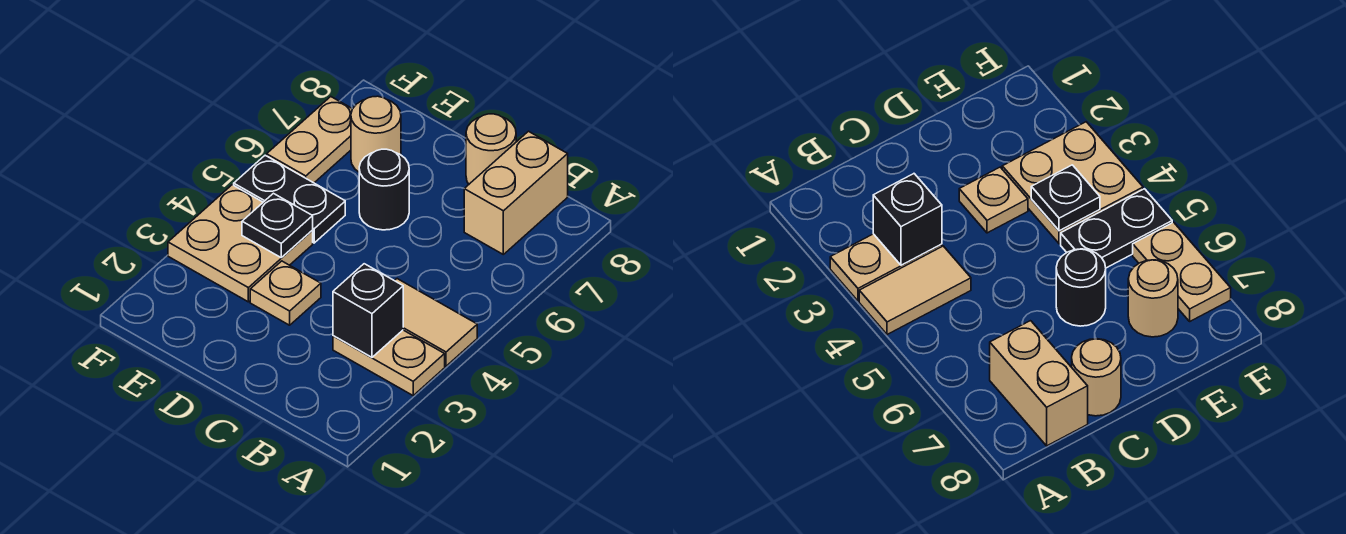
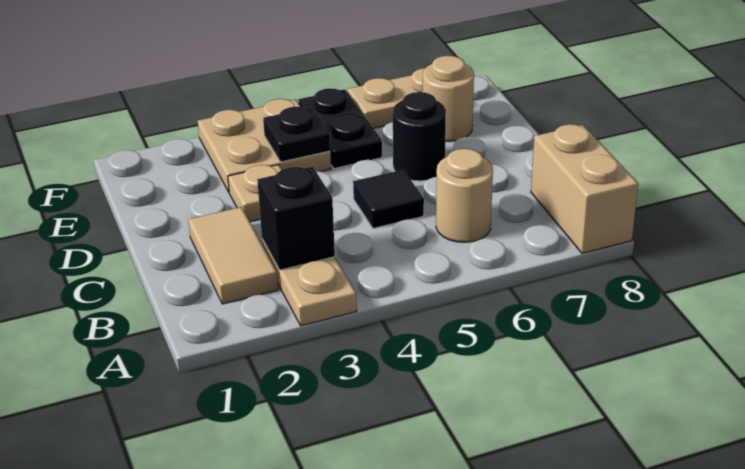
tan tile A4:B4 level 1 -> tan tile B2:C2 level 1
tan brick B7:B8 level 1 -> tan brick A8:B8 level 1
none -> black tile C5 level 1
tan round brick C8 level 1 -> tan round brick B6 level 1

